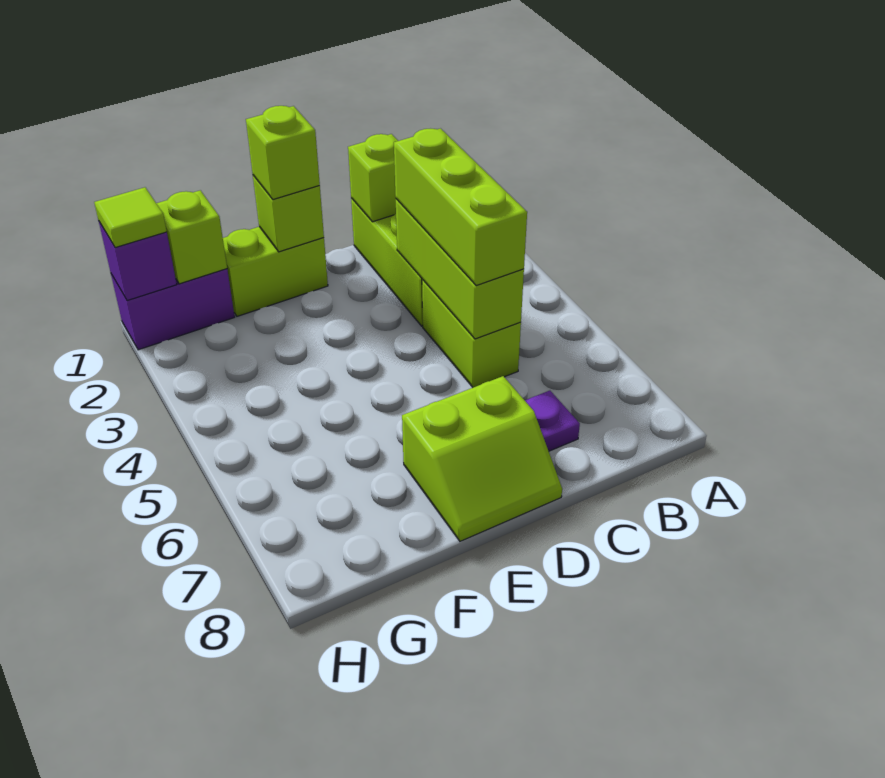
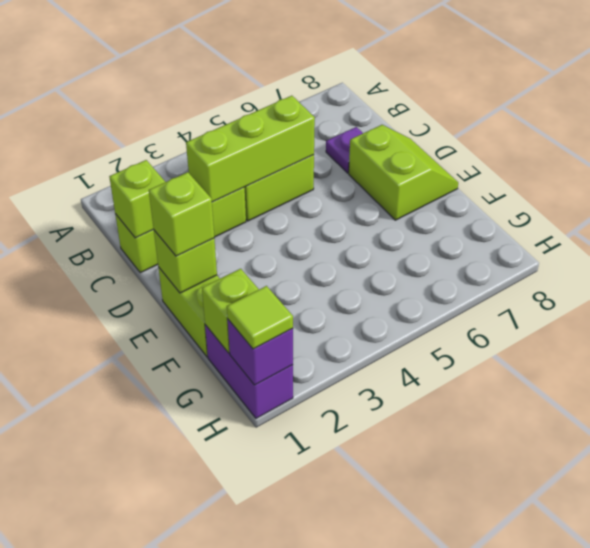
lime brick C3:C5 level 3 -> none

